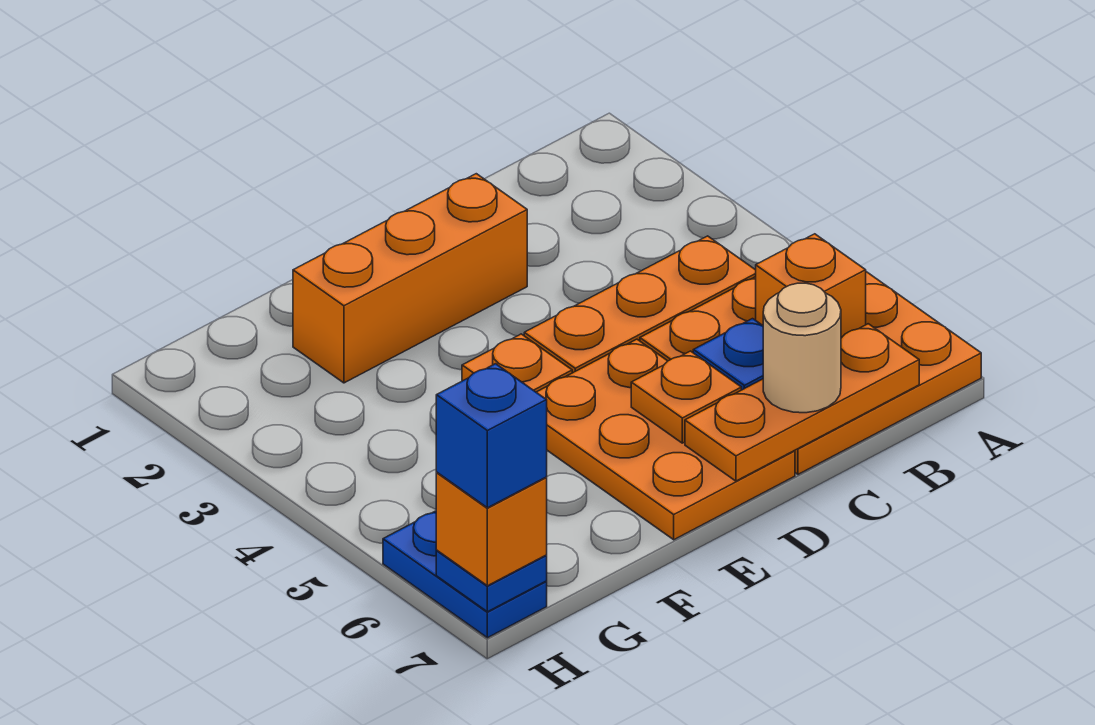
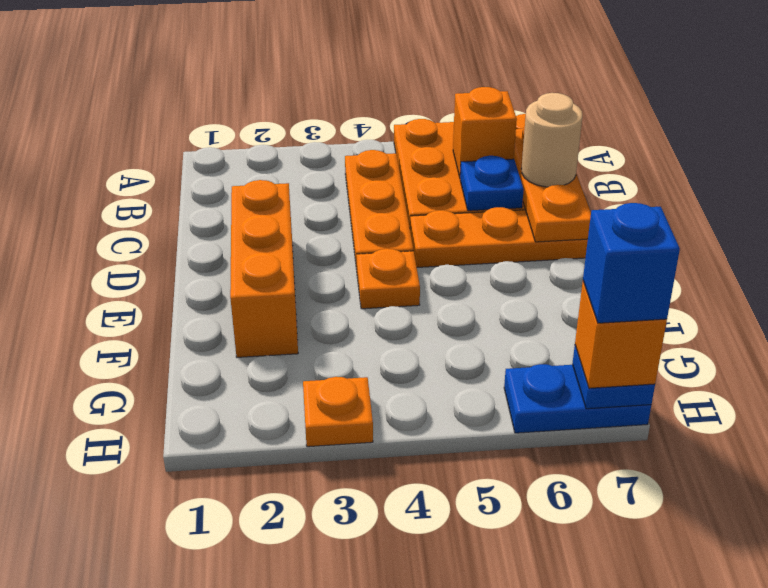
orange plate D5:E7 level 1 -> orange plate D5:D7 level 1
orange plate D6 level 2 -> orange plate H3 level 1

